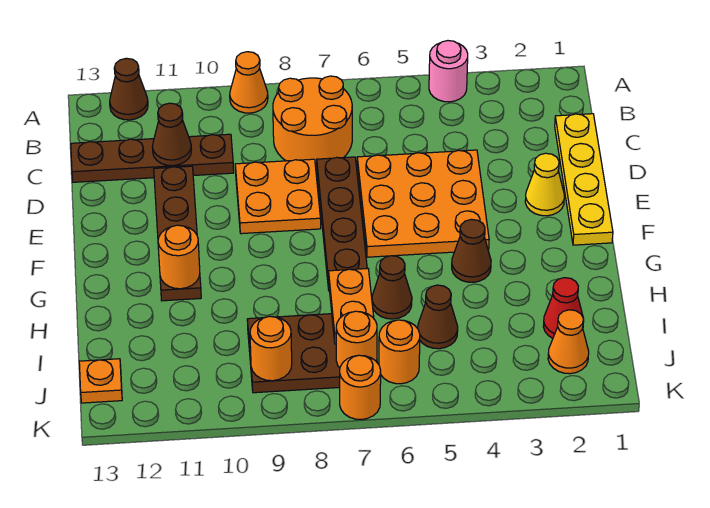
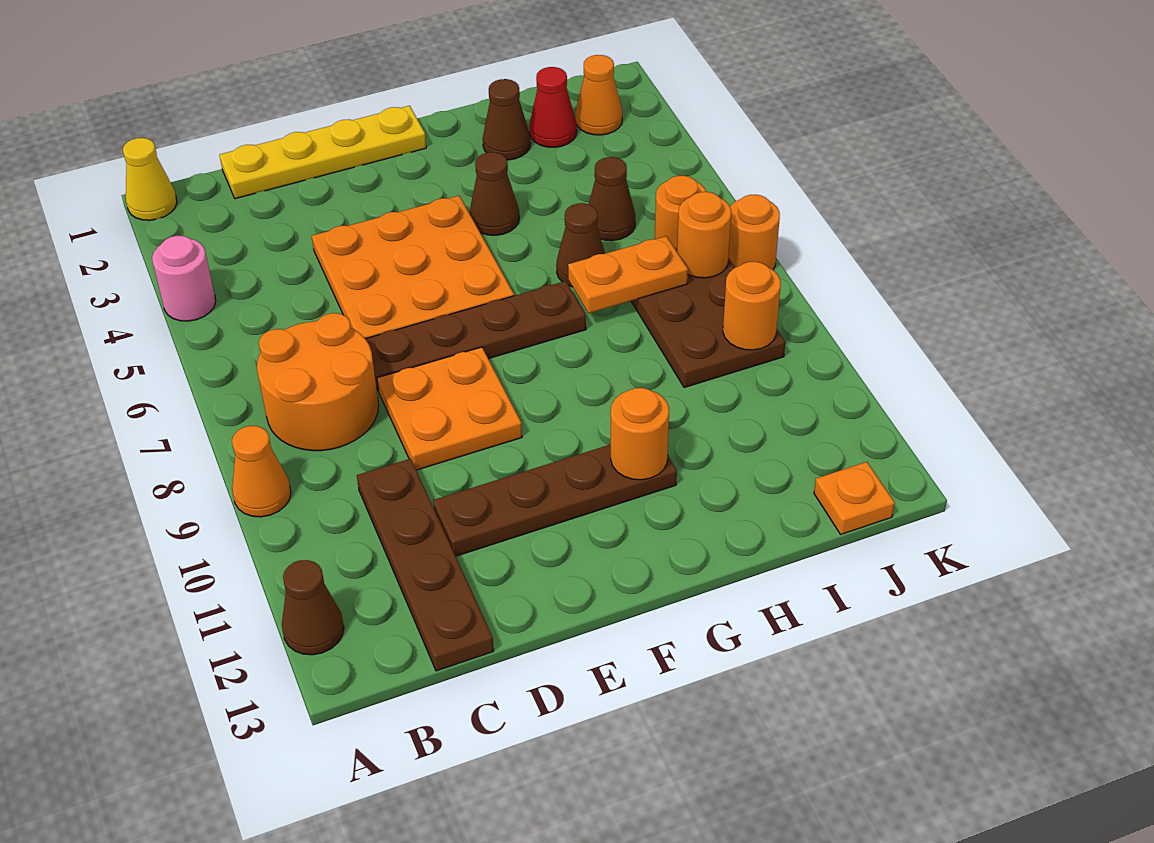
brown cone C11 level 2 -> brown cone H2 level 1
yellow cone E2 level 1 -> yellow cone A1 level 1

